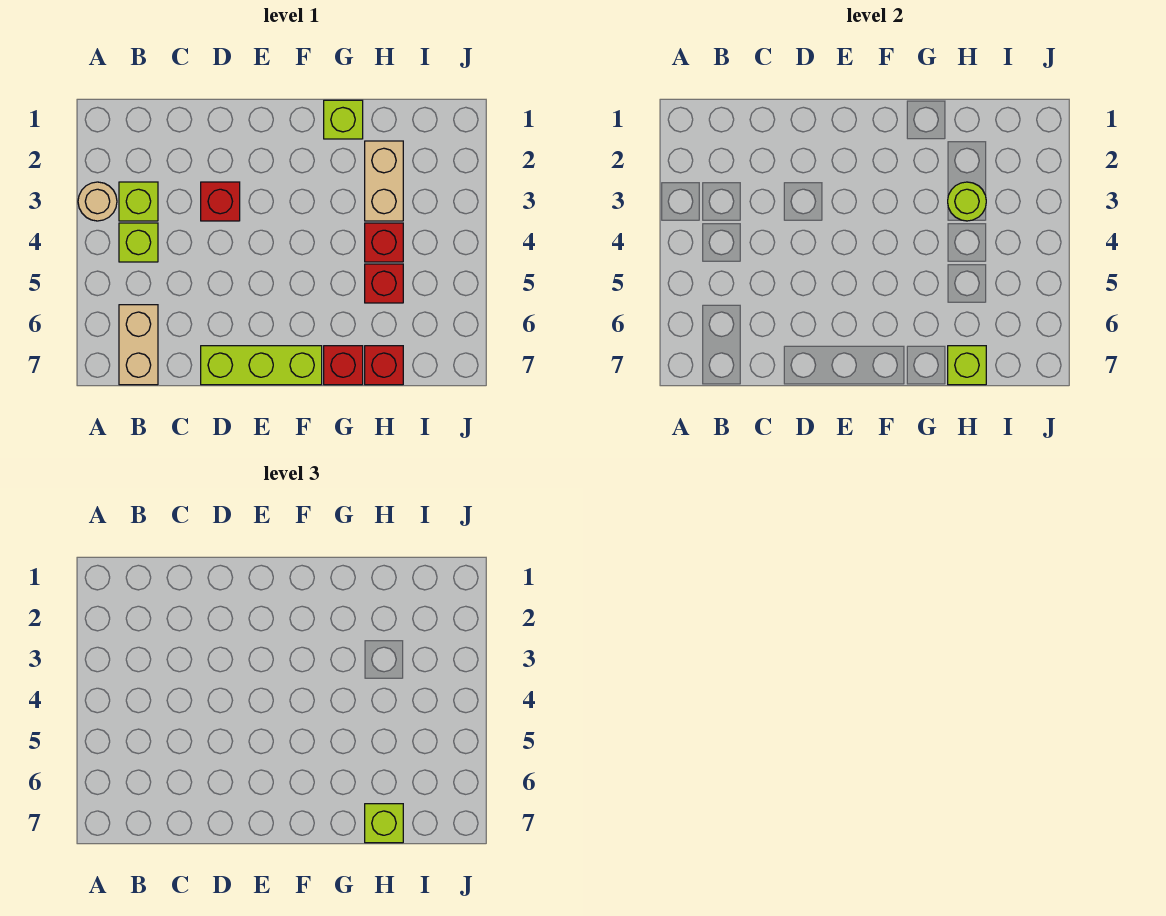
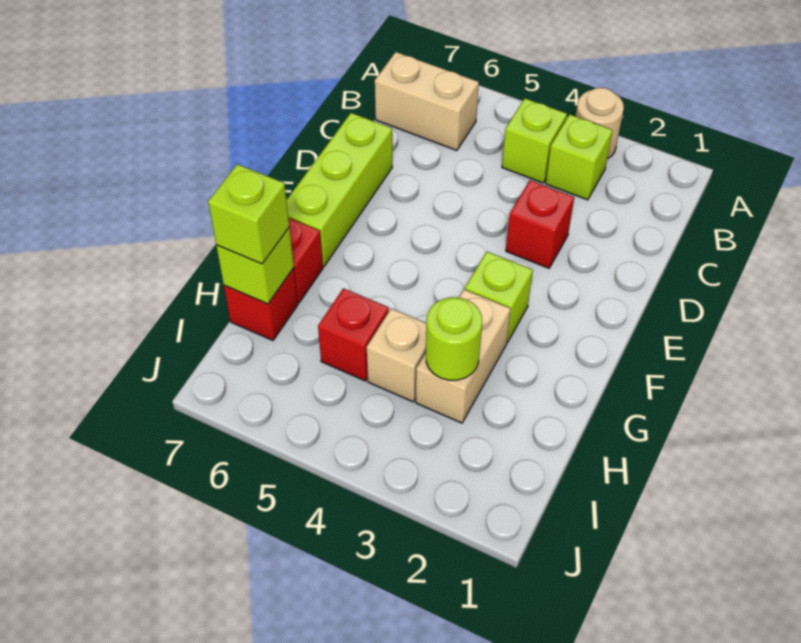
lime brick G1 level 1 -> lime brick F3 level 1
tan brick H2:H3 level 1 -> tan brick G3:H3 level 1
red brick H4 level 1 -> tan brick H4 level 1

